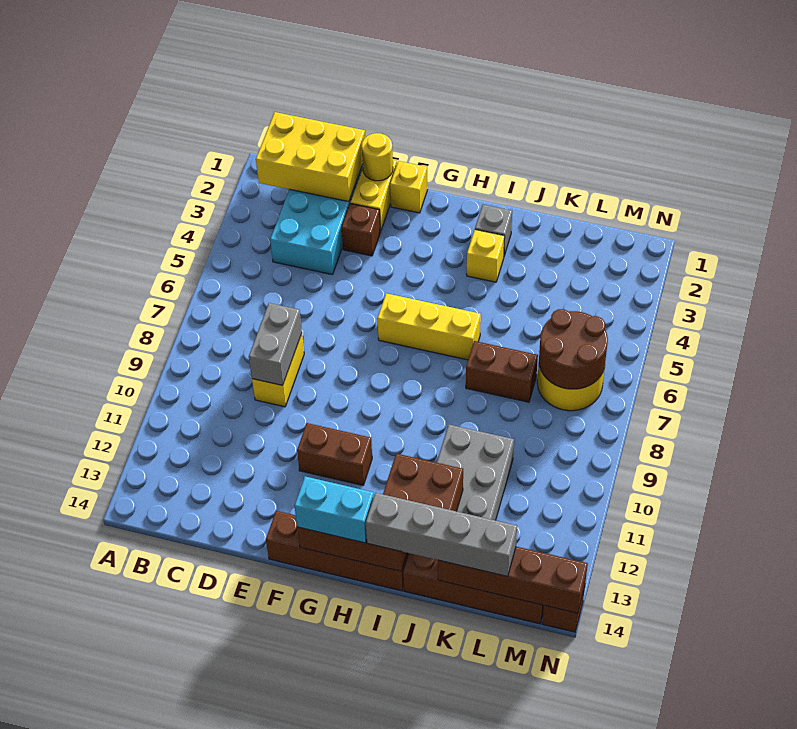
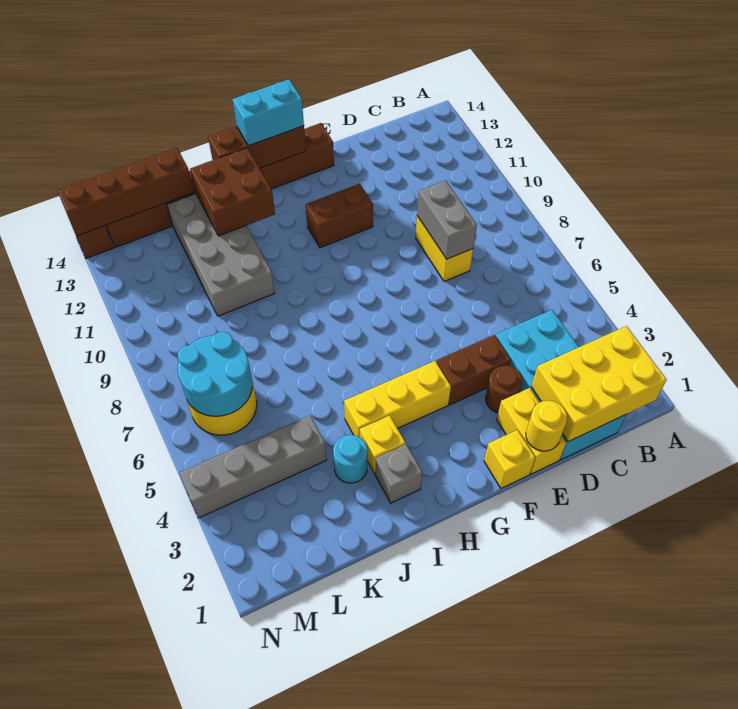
brown brick E3 level 1 -> brown round brick E3 level 1
yellow brick G6:I6 level 1 -> yellow brick G4:I4 level 1
grey brick I14:L14 level 3 -> grey brick K4:N4 level 1
none -> cyan round brick J3 level 1
brown brick J7:K7 level 1 -> brown brick E4:F4 level 1
brown round brick L6:M7 level 2 -> cyan round brick L6:M7 level 2

